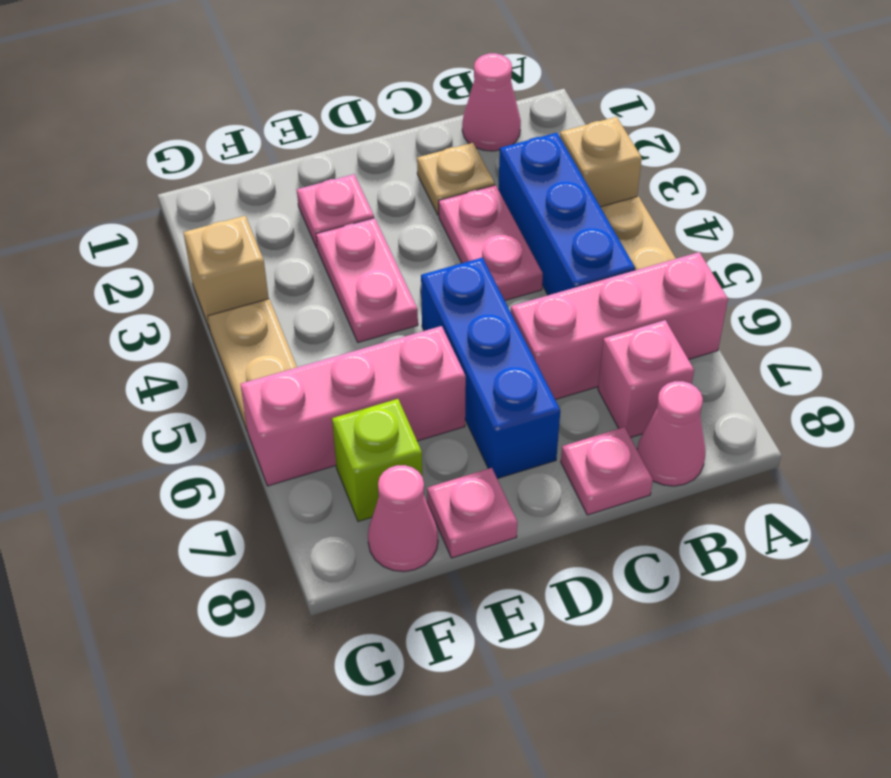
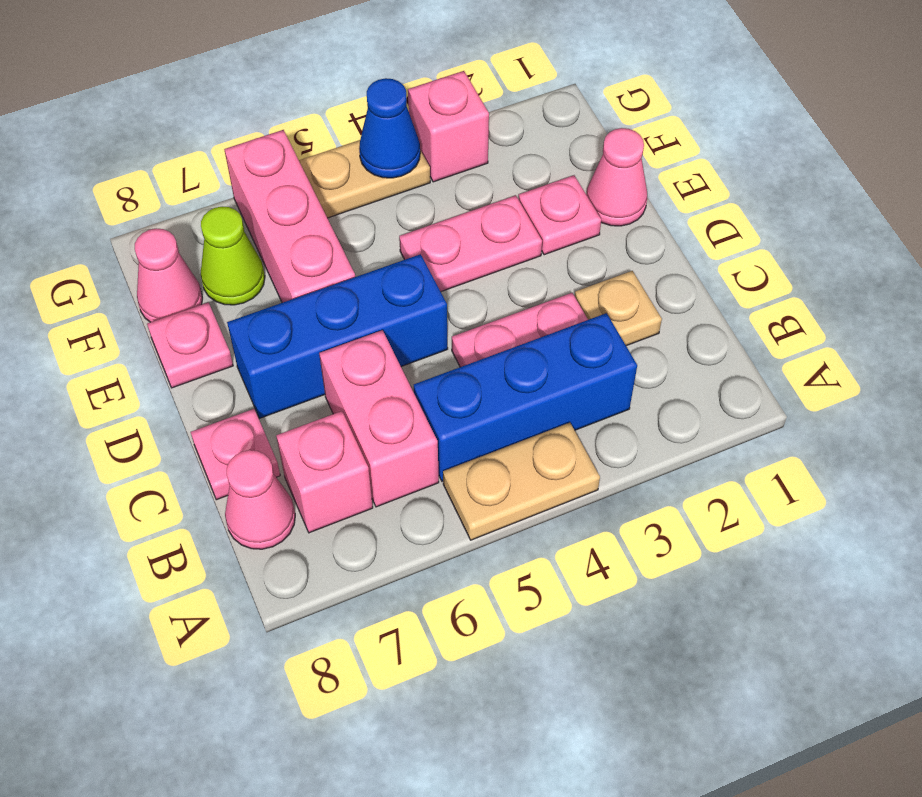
tan brick A3 level 1 -> none
pink brick A6:C6 level 1 -> pink brick B6:C6 level 1
pink cone B1 level 1 -> pink cone E1 level 1
lime brick F7 level 1 -> lime cone F7 level 1
tan brick G3 level 1 -> pink brick G3 level 1
none -> blue cone G4 level 2

